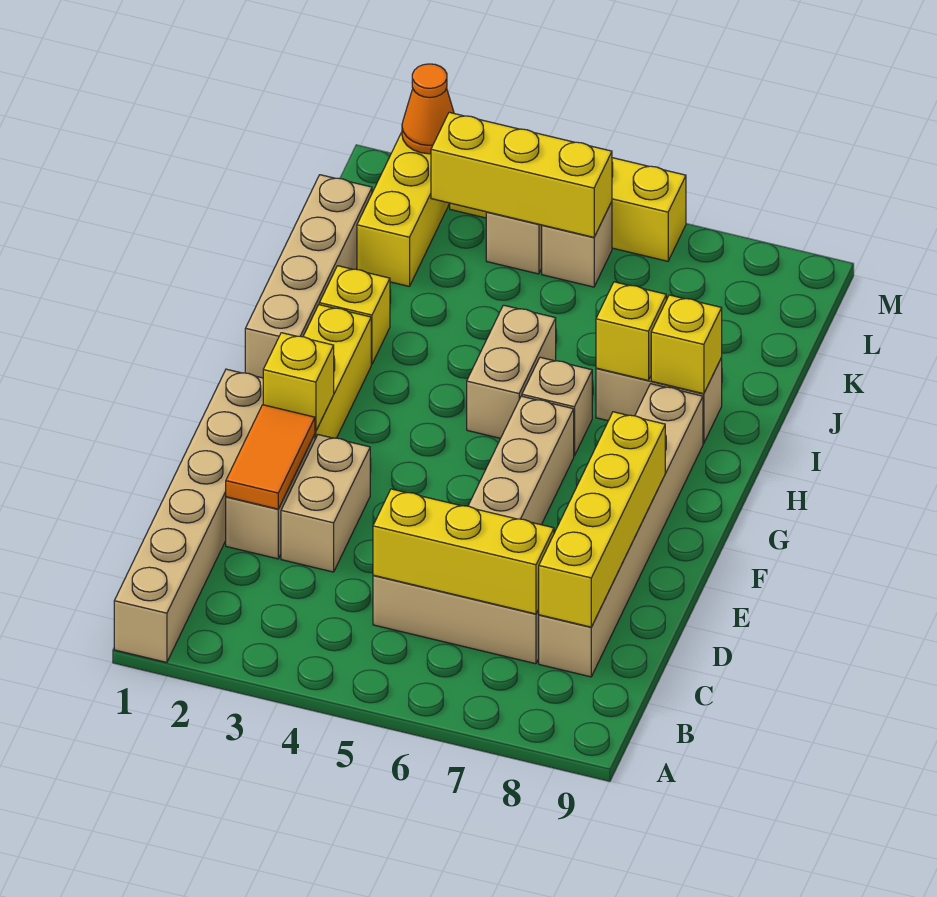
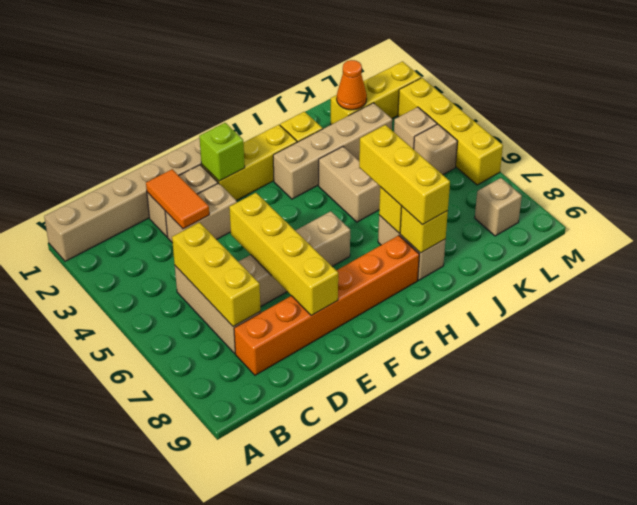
tan brick C8:H8 level 1 -> orange brick C8:H8 level 1
yellow brick C8:F8 level 2 -> yellow brick E5:E8 level 2
orange tile D2:E2 level 2 -> orange tile D2:D3 level 2
yellow brick F2 level 2 -> lime brick F2 level 2
tan brick H1:K1 level 1 -> tan brick H3:K3 level 1
tan brick H5:I5 level 1 -> tan brick I4:I5 level 1
tan brick H6 level 1 -> tan brick L8 level 1
yellow brick L3:L5 level 2 -> yellow brick I6:I8 level 3
orange cone M2 level 2 -> orange cone K2 level 2

